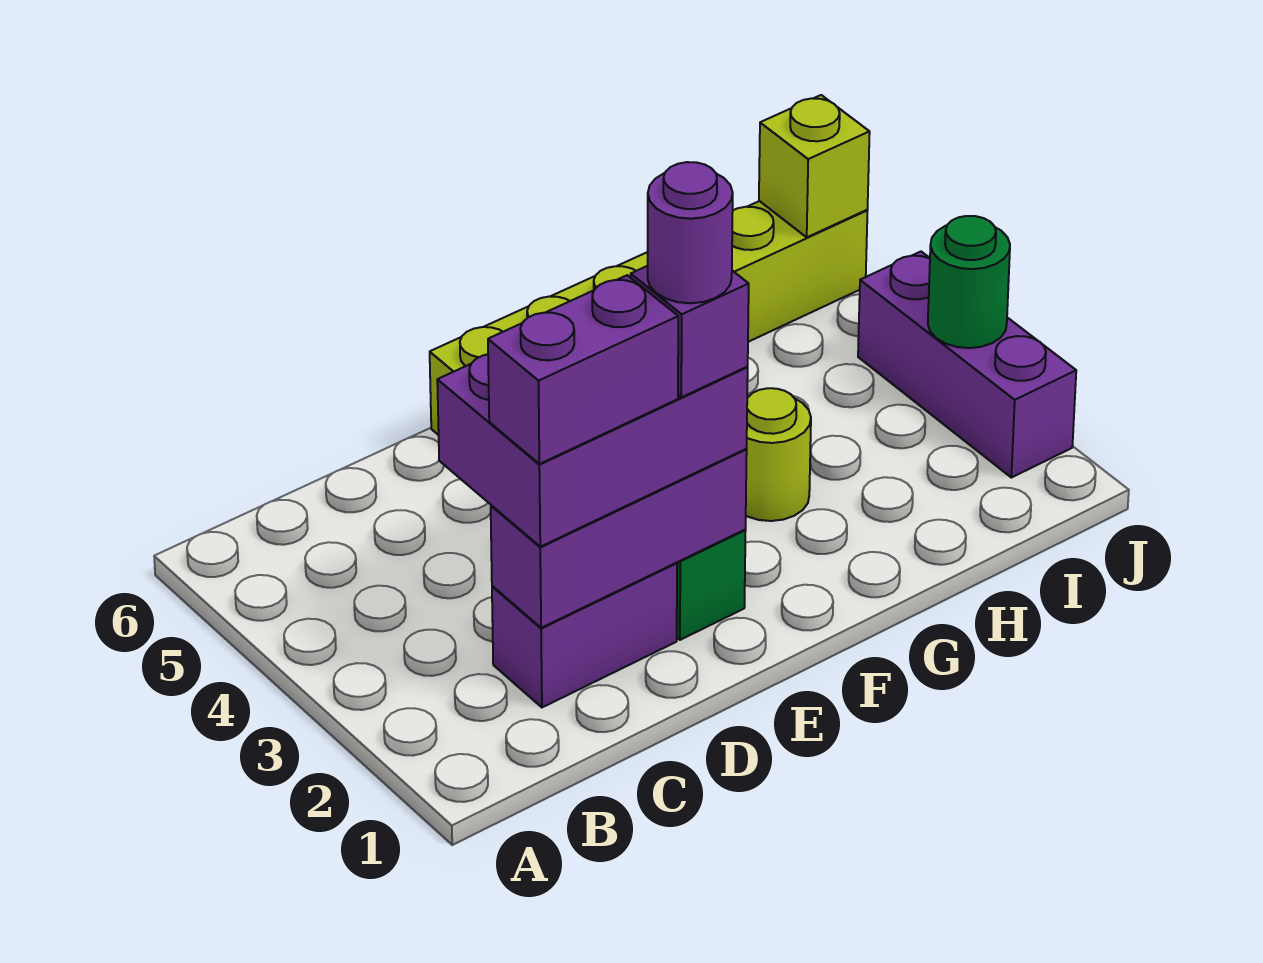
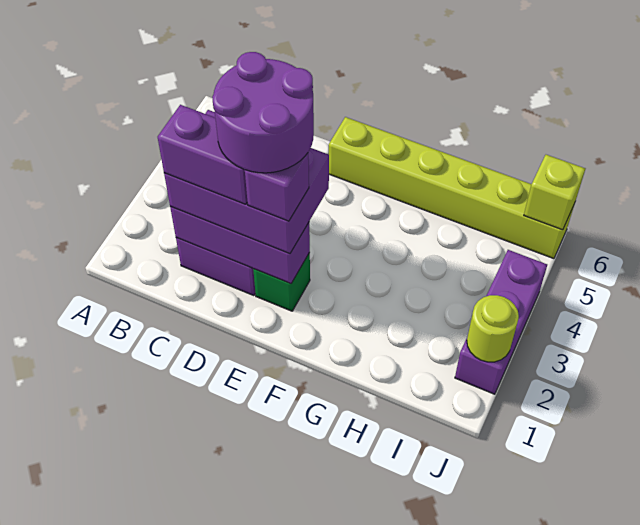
purple round brick E2 level 5 -> purple round brick D2:E3 level 5
lime round brick G3 level 1 -> lime round brick J2 level 2
green round brick J3 level 2 -> none

